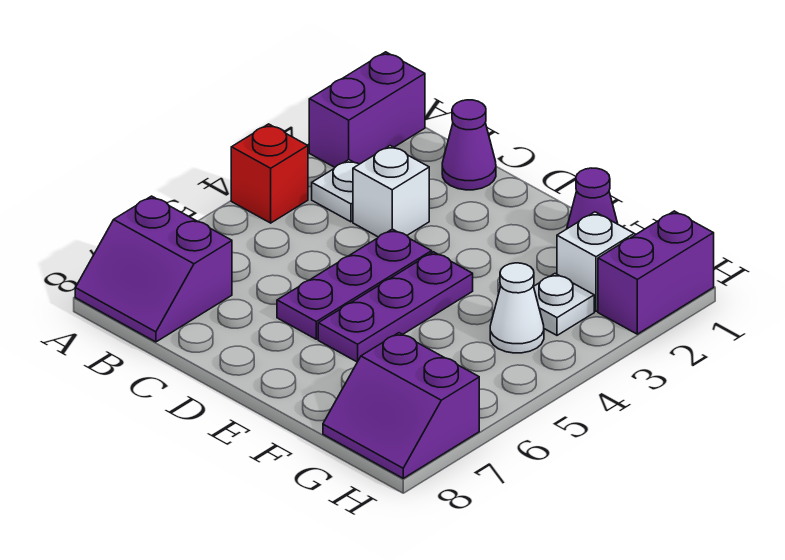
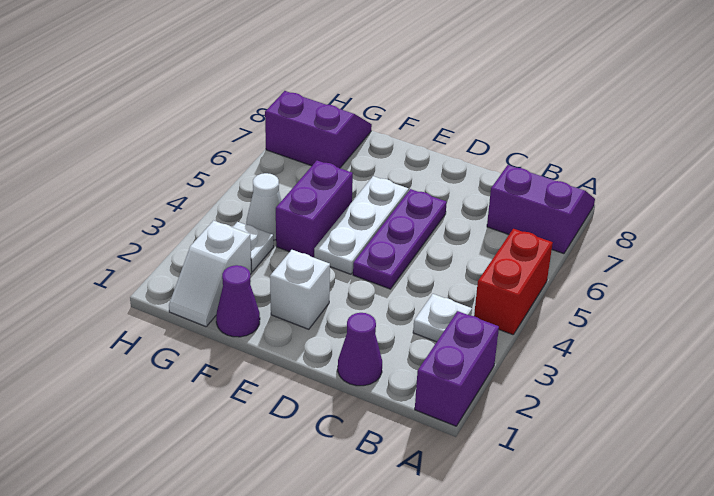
red brick A4 level 1 -> red brick A4:A5 level 1
white brick C3 level 1 -> white brick E2 level 1
purple plate E4:E6 level 1 -> white plate E4:E6 level 1
purple brick H1:H2 level 1 -> purple brick F4:F5 level 1

